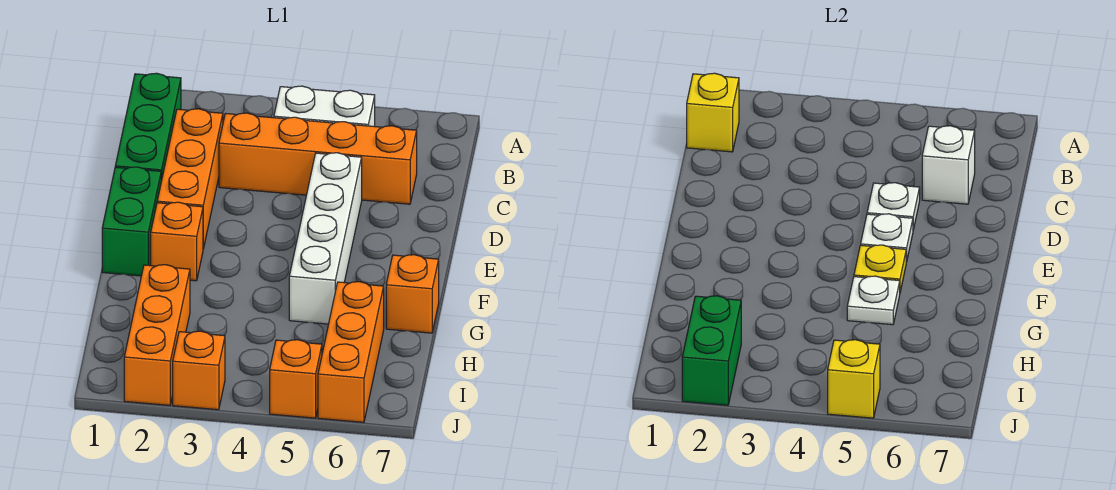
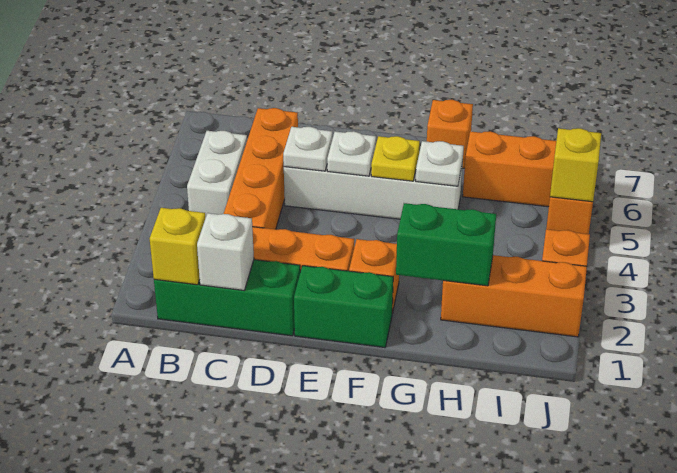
white brick C6 level 2 -> white brick C1 level 2
green brick I2:J2 level 2 -> green brick G2:H2 level 2

